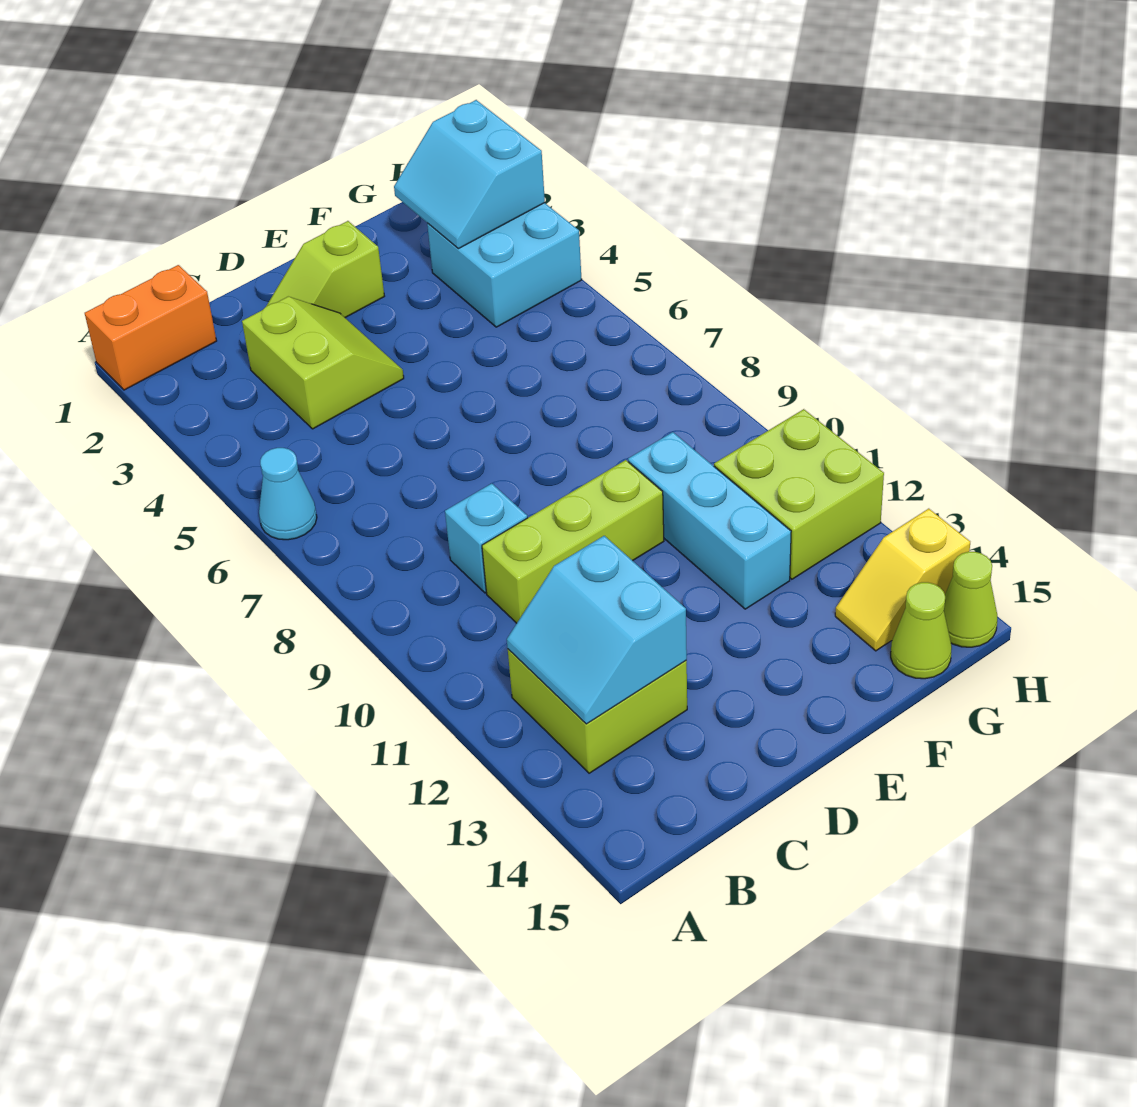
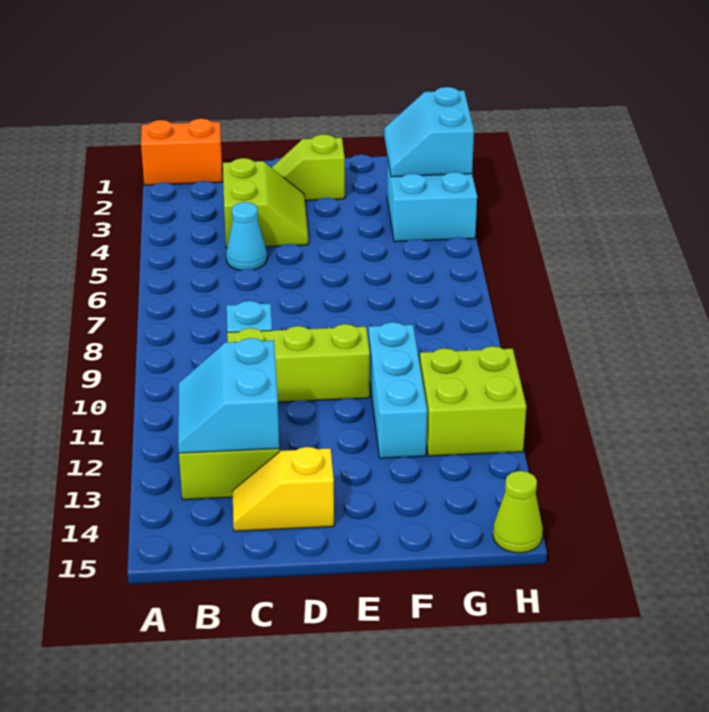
cyan cone A6 level 1 -> cyan cone C5 level 1
yellow slope G14:H14 level 1 top H -> yellow slope C14:D14 level 1 top D
lime cone G15 level 1 -> none

